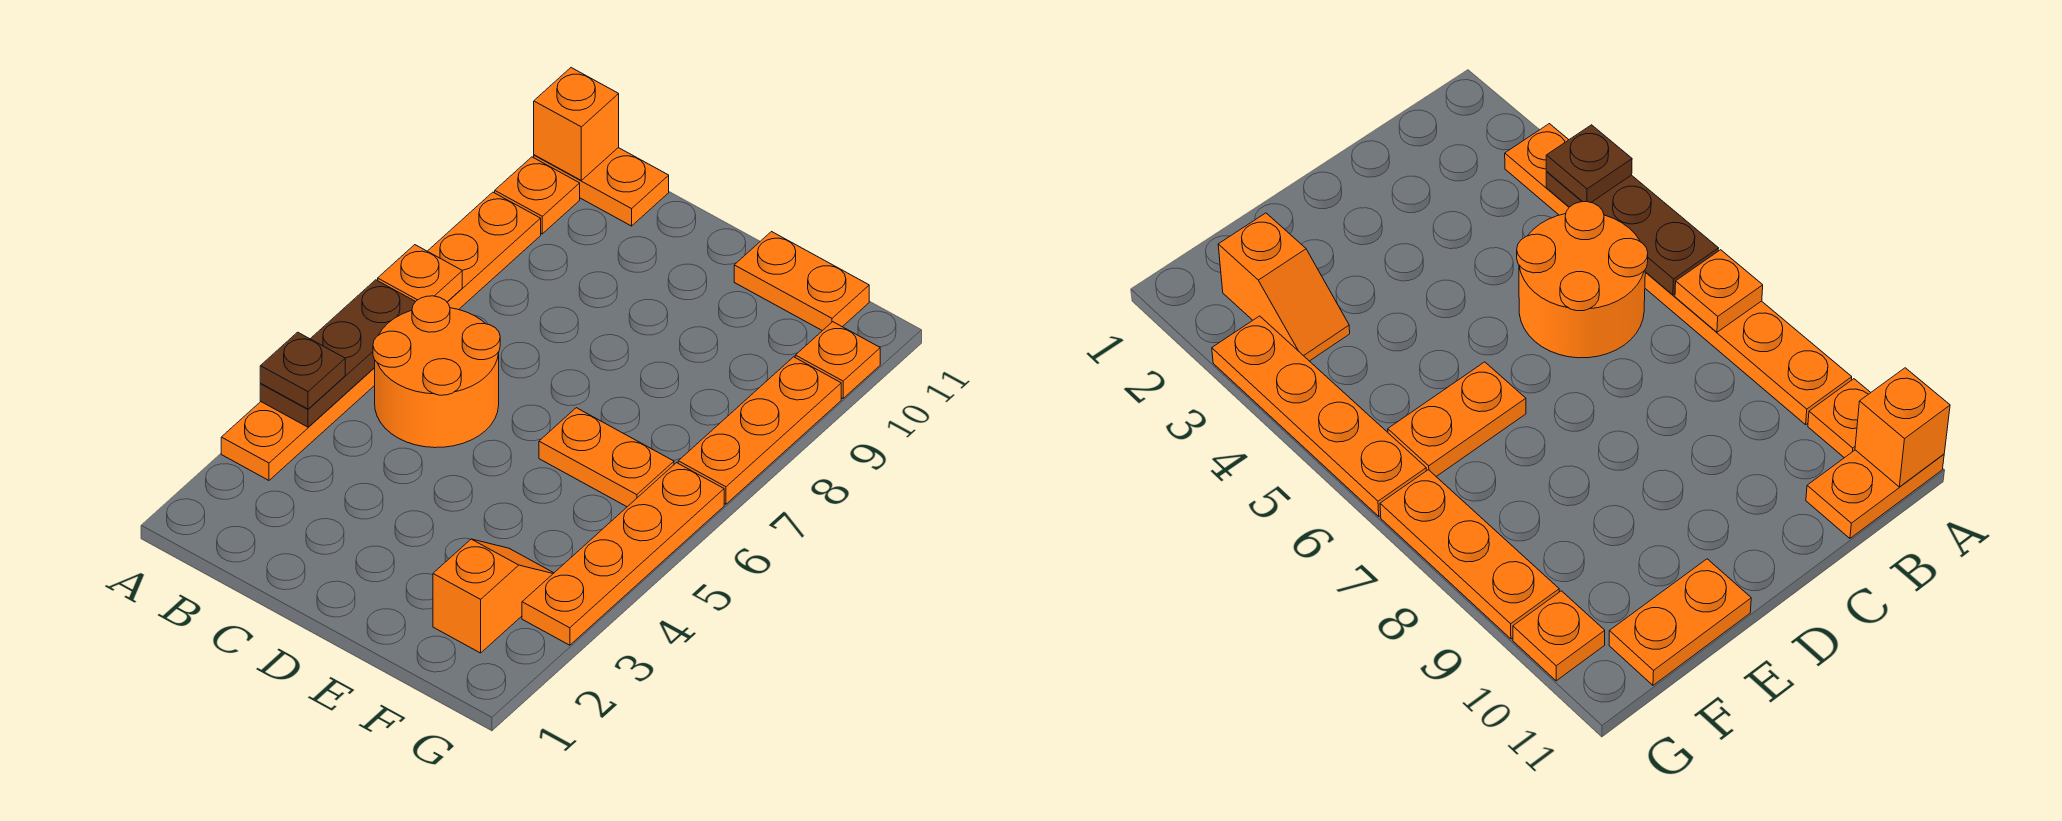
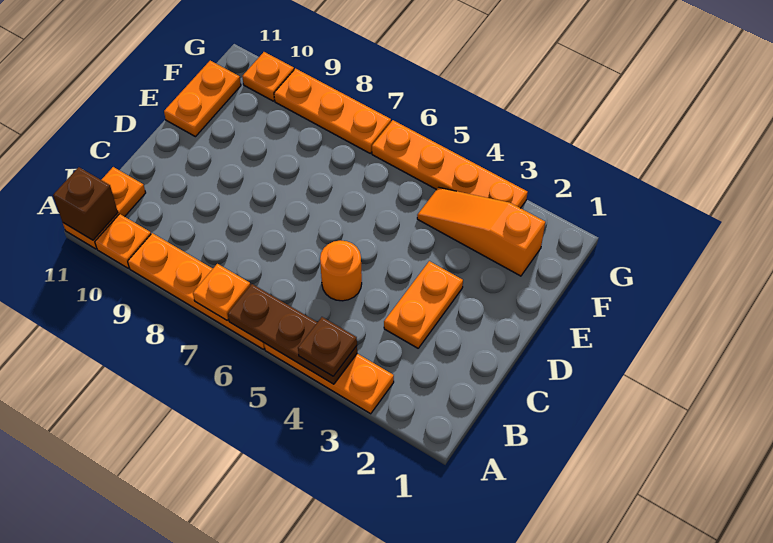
orange brick A11 level 2 -> brown brick A11 level 2
orange round brick B5:C6 level 1 -> orange round brick C5 level 1
orange plate E6:F6 level 1 -> orange plate C3:D3 level 1
orange slope F2:F3 level 1 top 2 -> orange slope F2:F4 level 1 top 2

